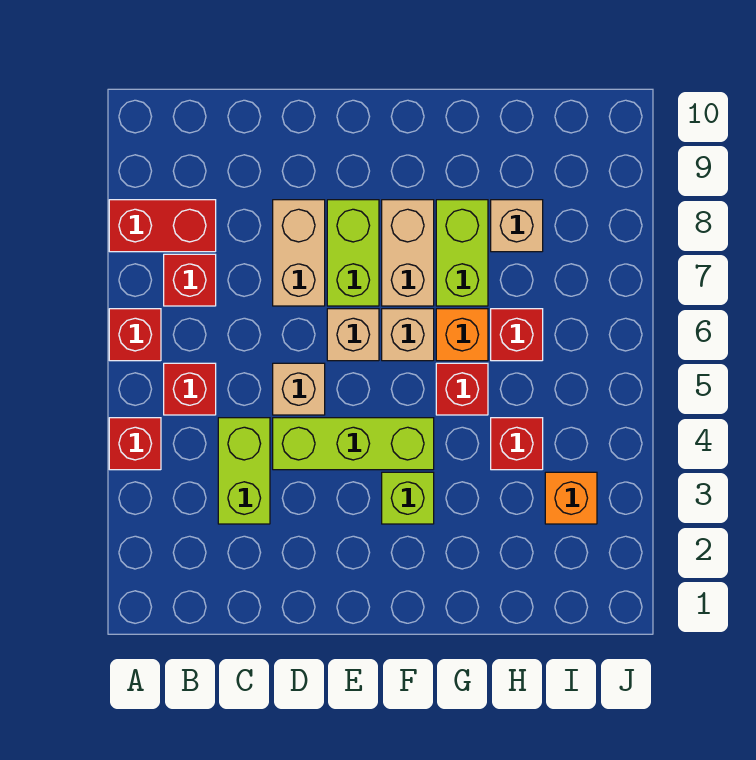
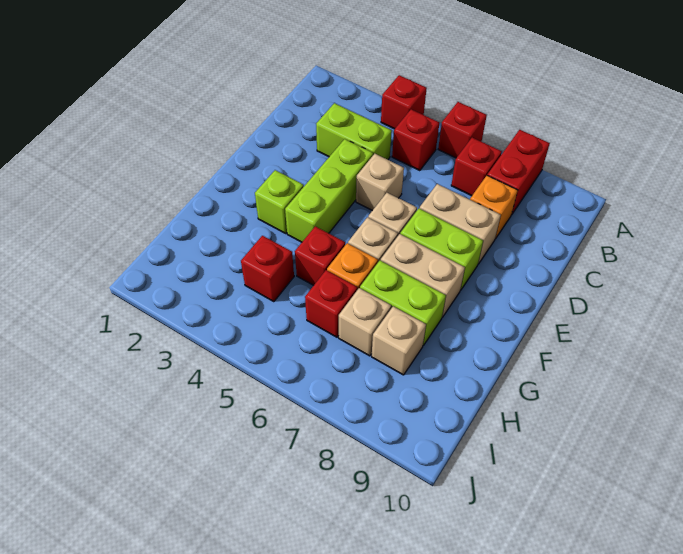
none -> tan brick H7 level 1
orange brick I3 level 1 -> orange brick C8 level 1

